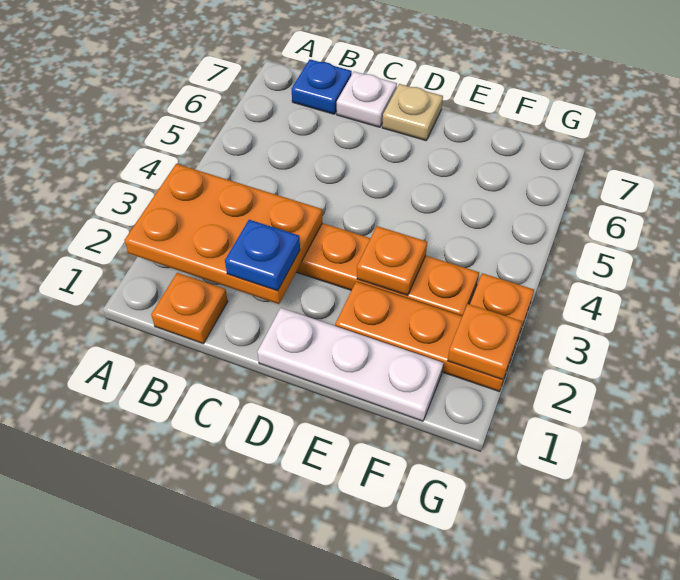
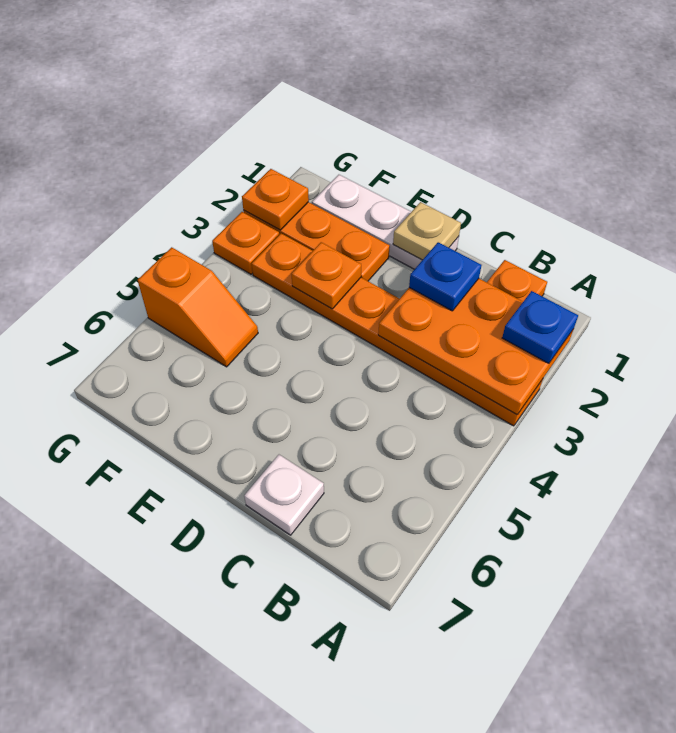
blue plate B7 level 1 -> blue plate A2 level 3
tan plate D7 level 1 -> tan plate D1 level 2
none -> orange slope F5:G5 level 1 top G

